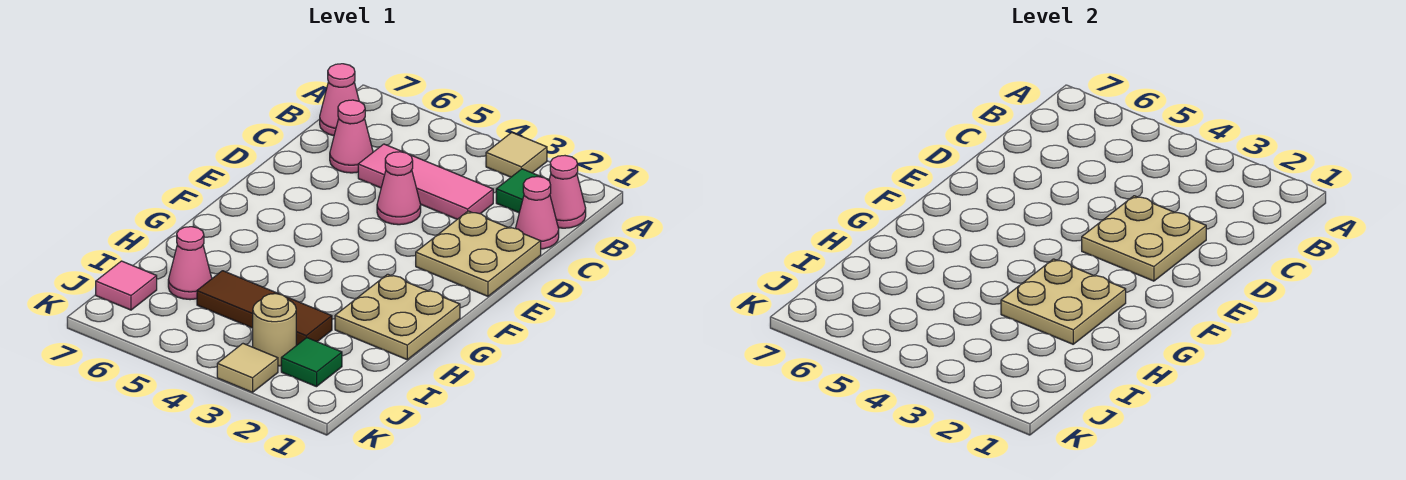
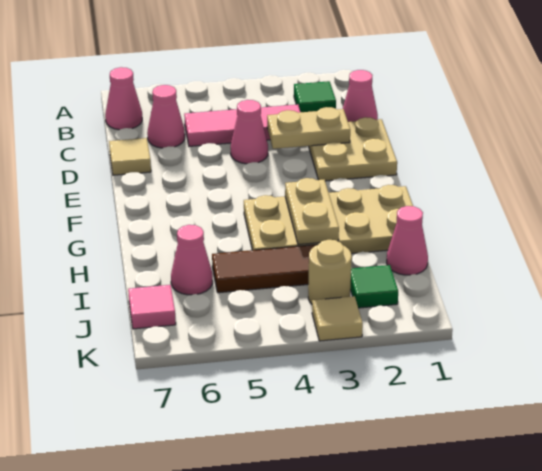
tan tile A3 level 1 -> tan tile D7 level 1
pink cone B1 level 1 -> pink cone I1 level 1
tan plate D2:E3 level 2 -> tan plate D2:D3 level 2
tan plate G1:H2 level 1 -> tan plate G1:H4 level 1
tan plate G2:H3 level 2 -> tan plate G3:H3 level 2

